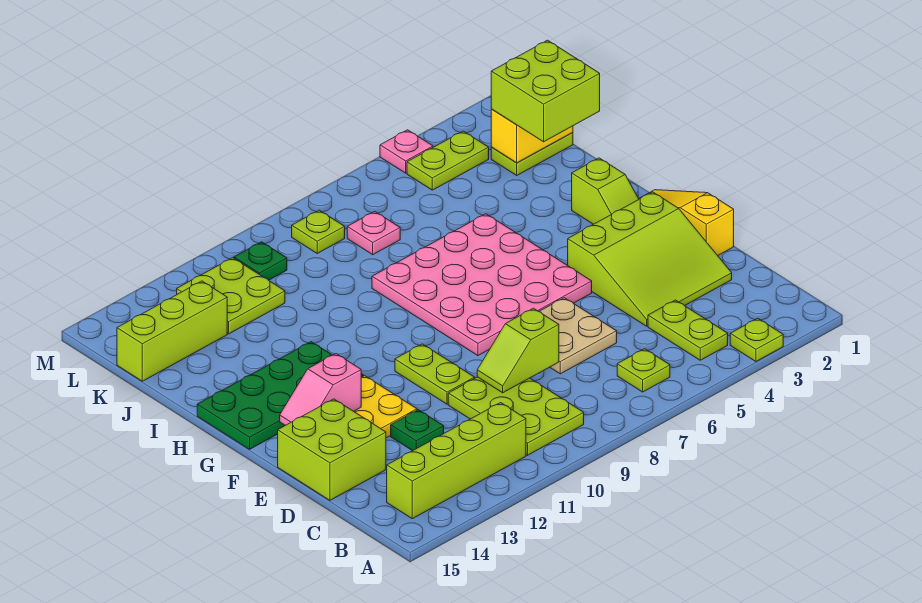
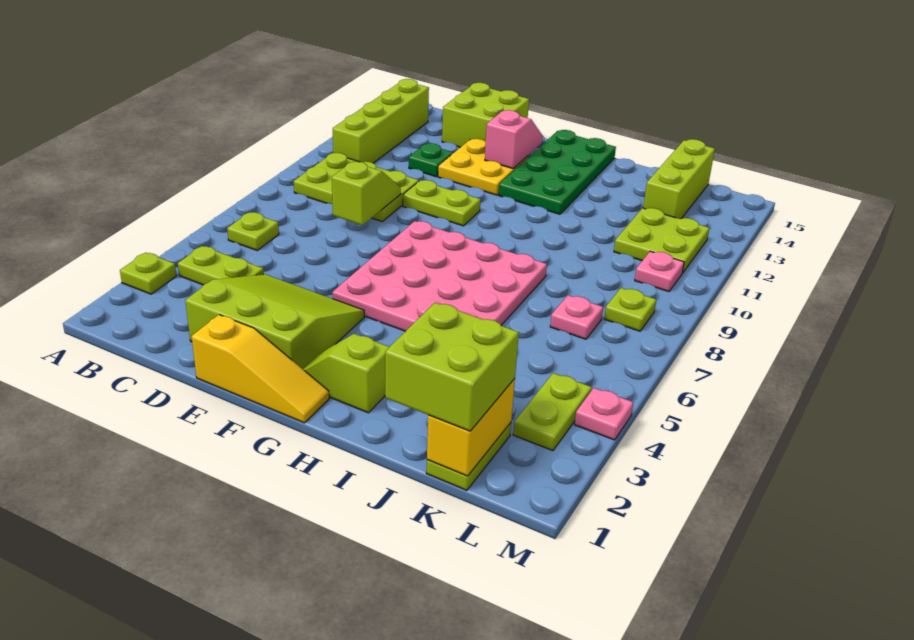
lime slope D2:F4 level 1 top F -> lime slope D2:F4 level 1 top 2
tan plate D6:E7 level 1 -> none
green plate L10 level 1 -> pink plate L10 level 1

